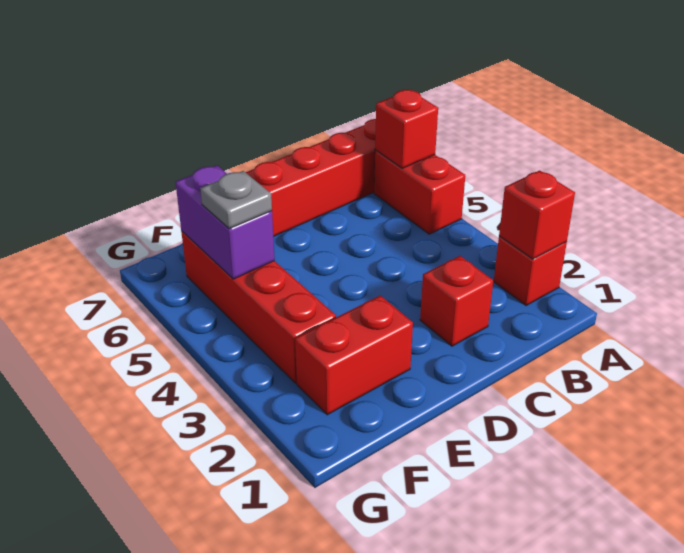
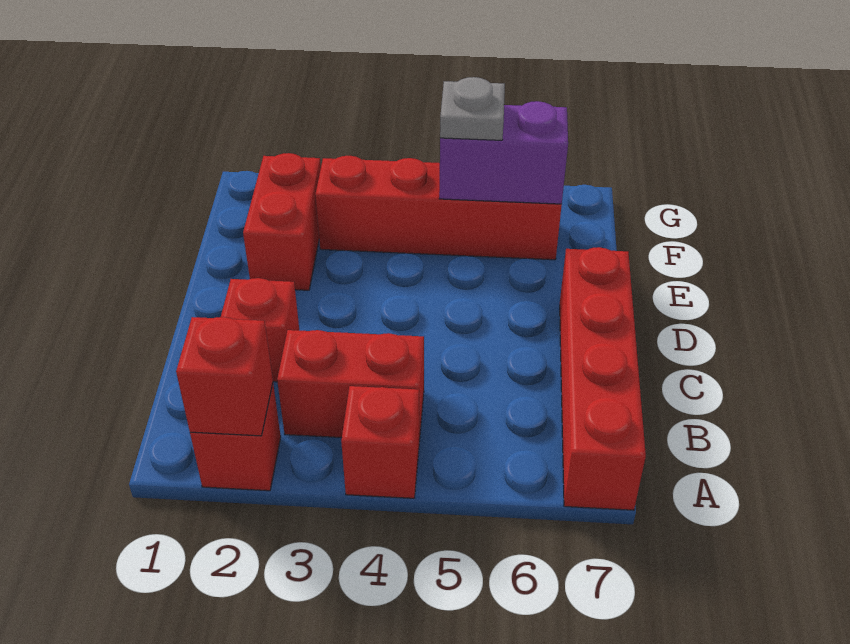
red brick A5:A6 level 1 -> red brick B3:B4 level 1
red brick A6 level 2 -> red brick A4 level 1

